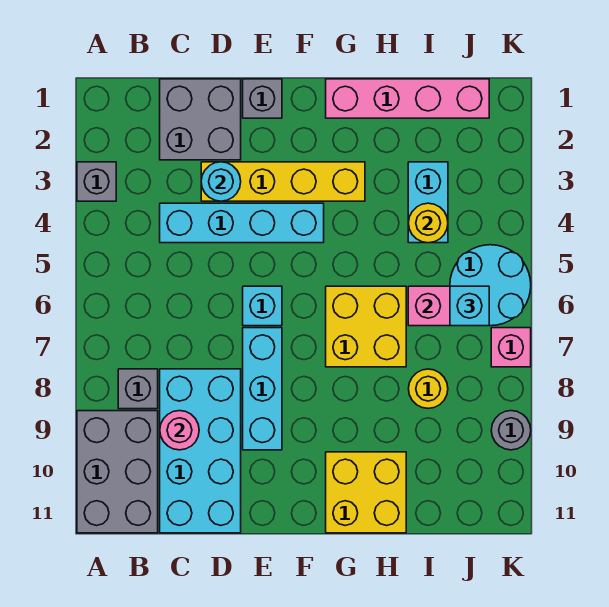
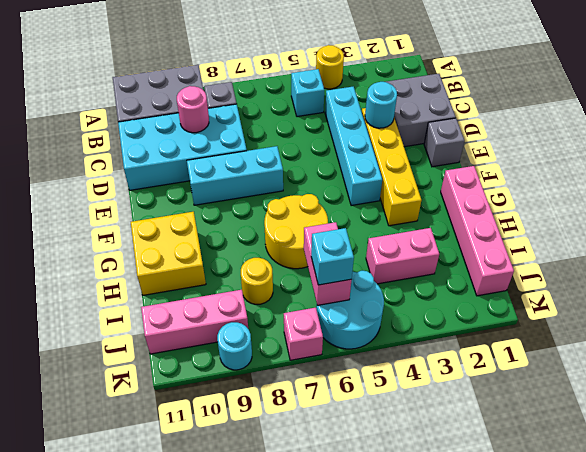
grey brick A3 level 1 -> none
cyan brick E6 level 1 -> cyan brick B5 level 1
yellow brick G6:H7 level 1 -> yellow round brick G6:H7 level 1
cyan brick I3:I4 level 1 -> pink brick I3:I4 level 1
yellow round brick I4 level 2 -> yellow round brick A4 level 1
none -> pink brick J9:J11 level 1
grey round brick K9 level 1 -> cyan round brick K9 level 1

